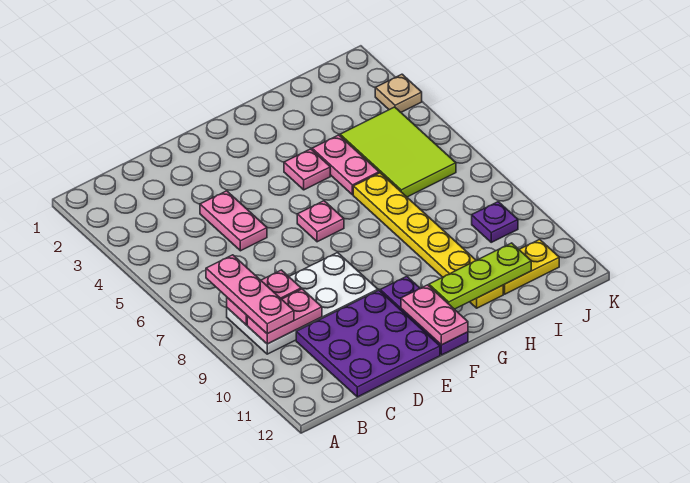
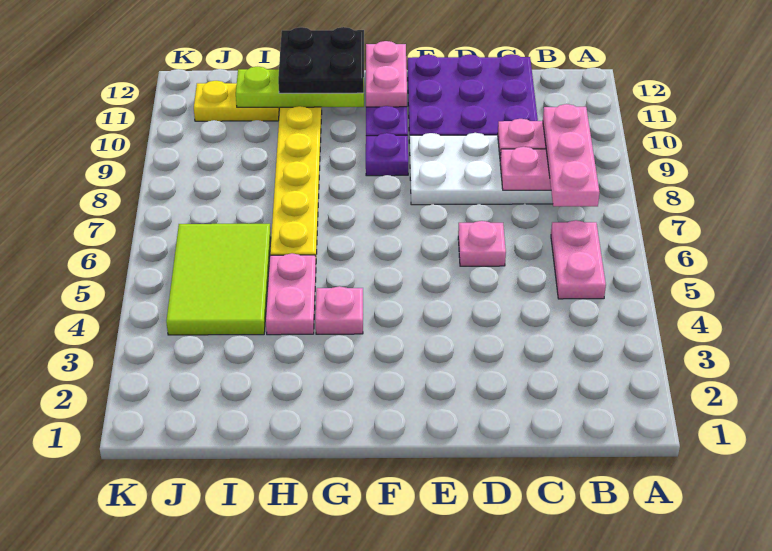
pink plate D4:D5 level 1 -> pink plate B5:B6 level 1
pink plate F6 level 1 -> pink plate D6 level 1
none -> black plate G11:H12 level 3
purple plate J9 level 1 -> purple plate F9 level 1
tan plate K3 level 1 -> none

